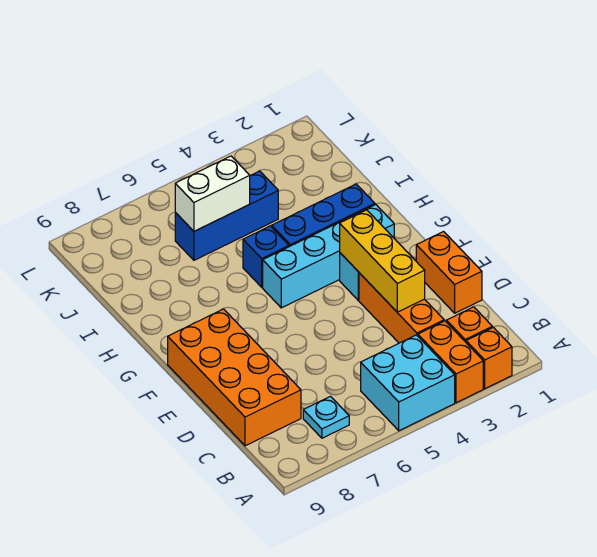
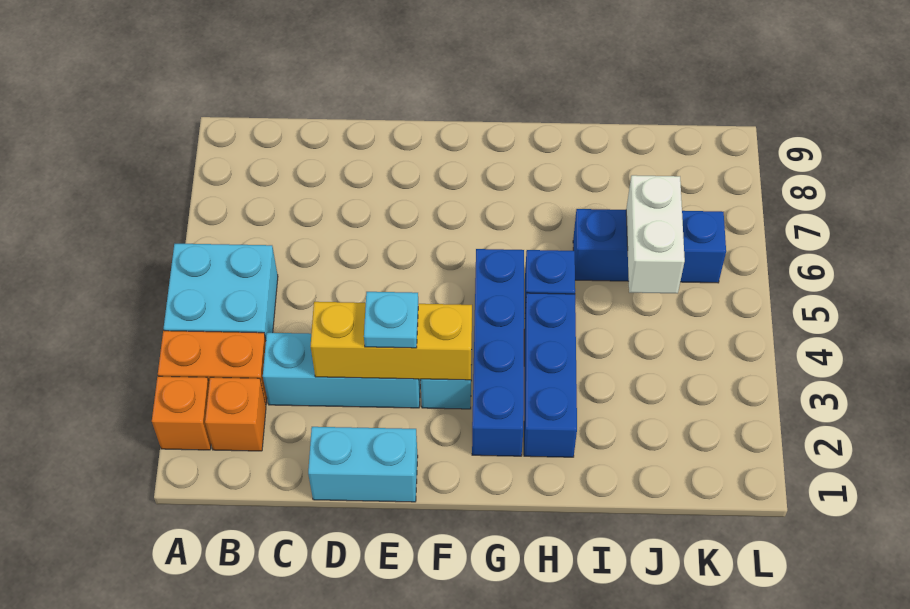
cyan plate B7 level 1 -> cyan plate E3 level 3
orange brick C3:E3 level 1 -> cyan brick C3:E3 level 1
orange brick C8:F9 level 1 -> none
orange brick D1:E1 level 1 -> cyan brick D1:E1 level 1
cyan brick G2:G5 level 1 -> blue brick G2:G5 level 1
blue brick J4:J6 level 1 -> blue brick I6:K6 level 1

